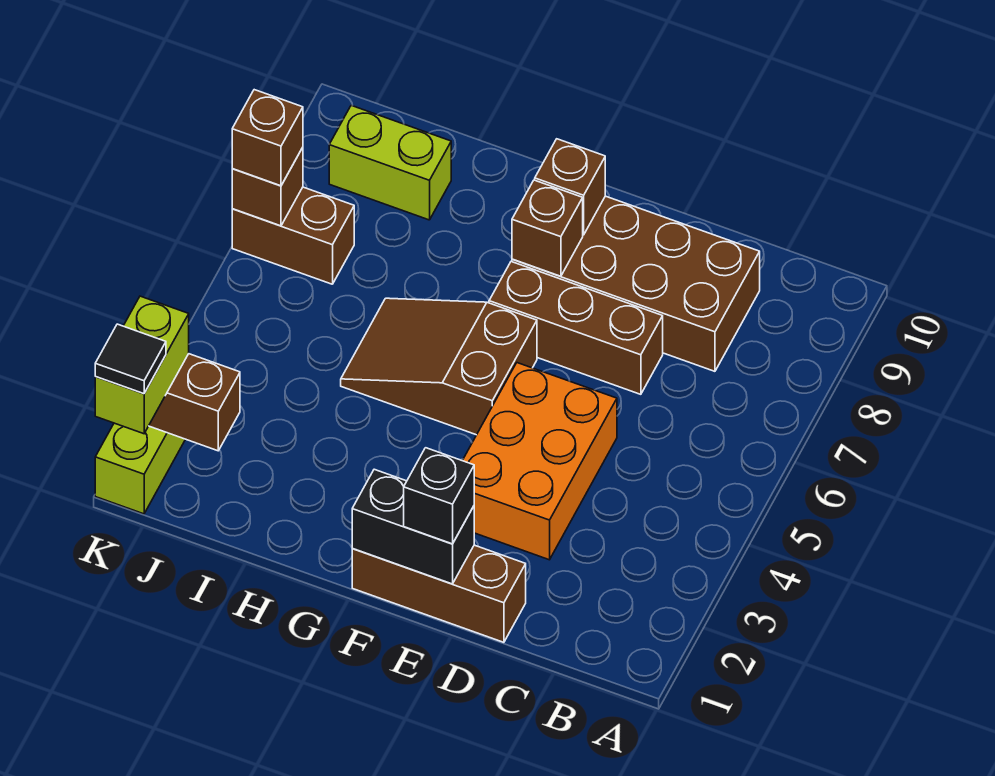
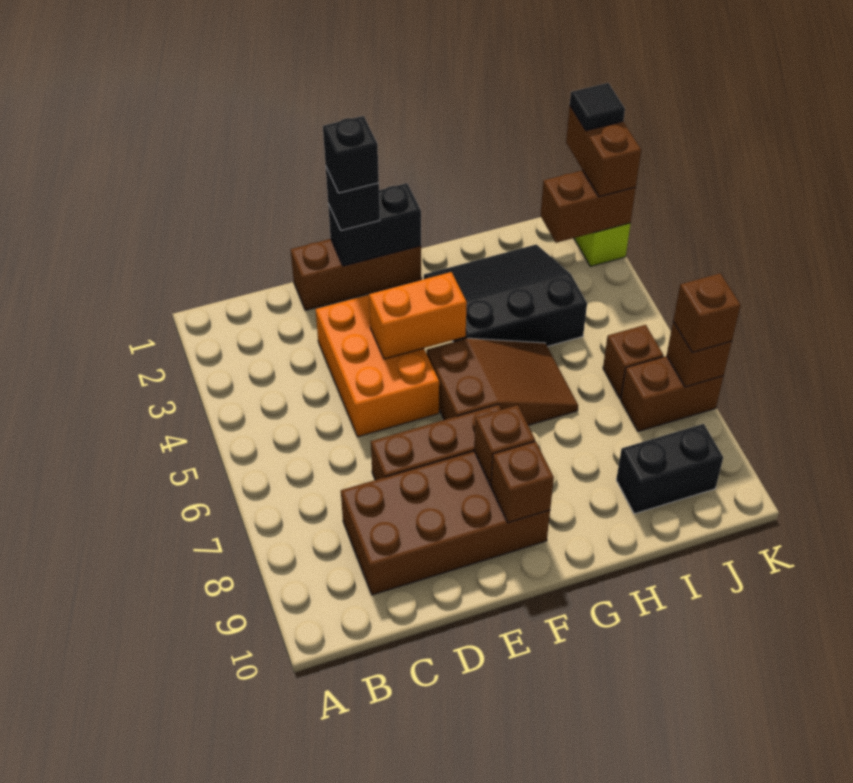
none -> black brick E1 level 4
none -> orange brick E4:F4 level 2
none -> black slope G2:I4 level 1 top 4
lime brick I9:J9 level 1 -> black brick I9:J9 level 1
none -> brown brick J6 level 1
lime brick K1:K2 level 3 -> brown brick K1:K2 level 3

